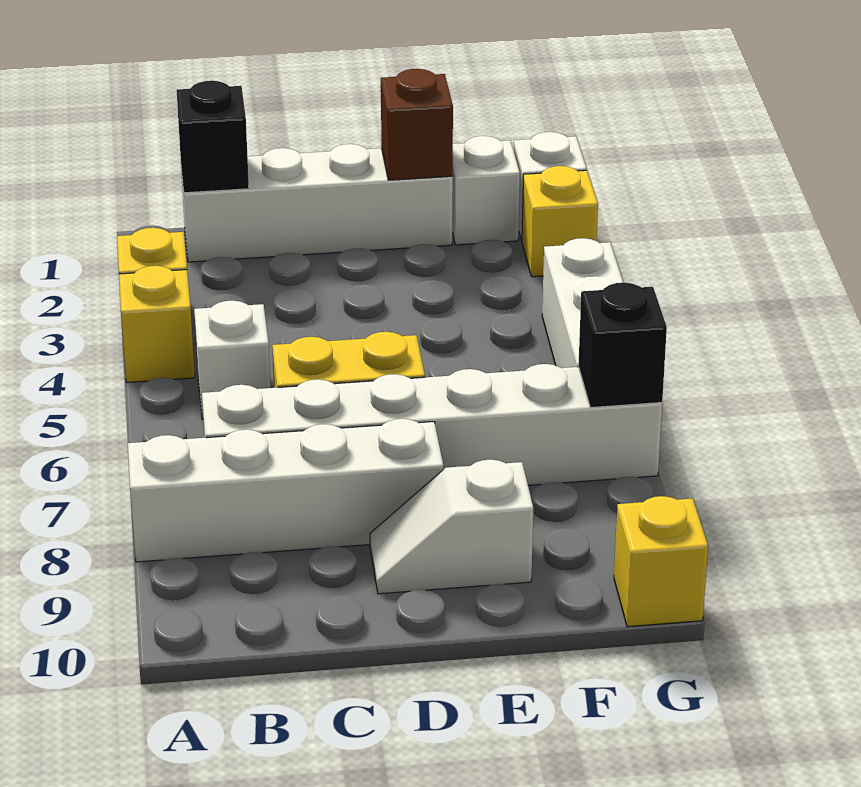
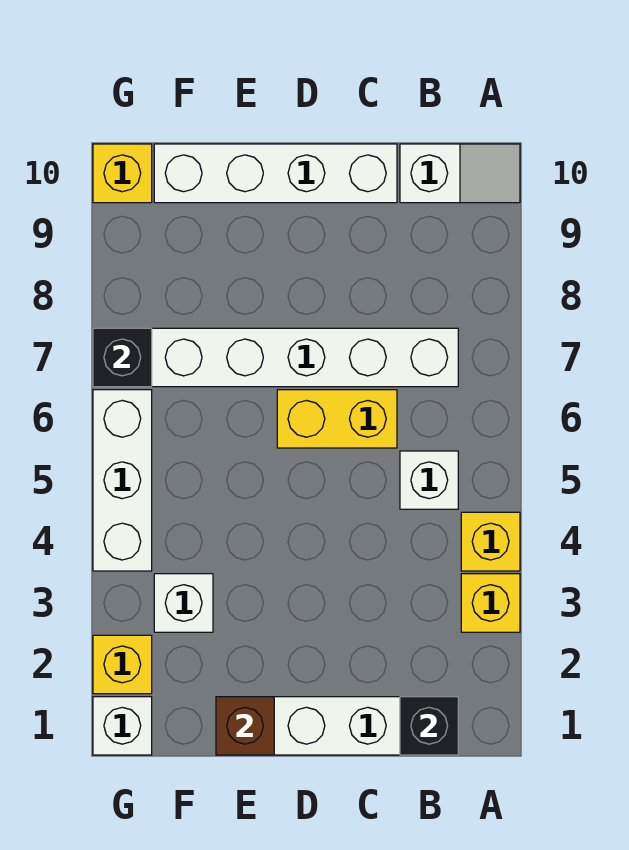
white brick A8:D8 level 1 -> white brick C10:F10 level 1
white slope D9:E9 level 1 top E -> white slope A10:B10 level 1 top B
white brick F1 level 1 -> white brick F3 level 1

